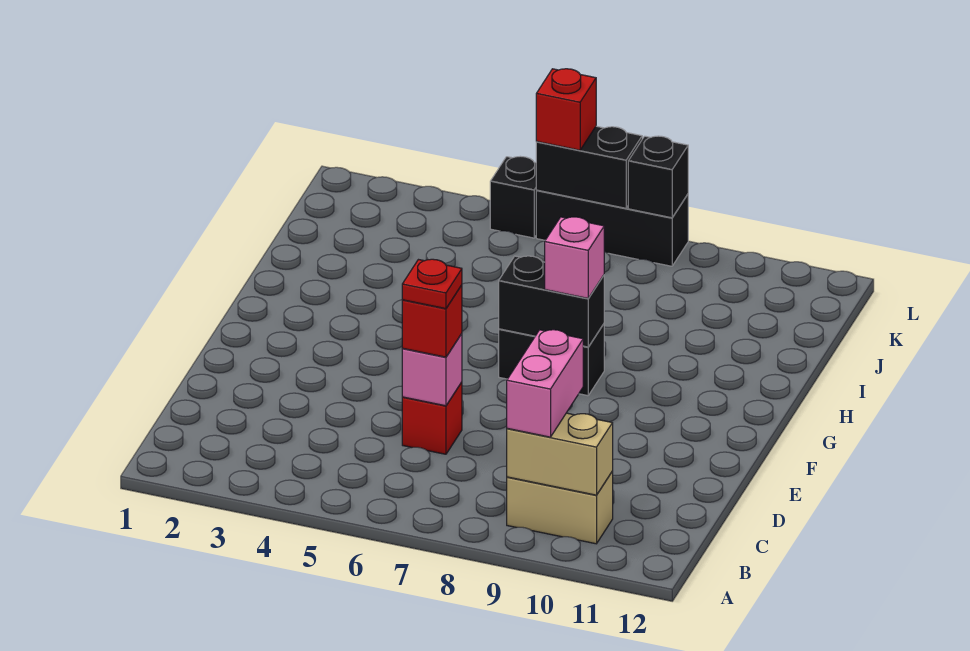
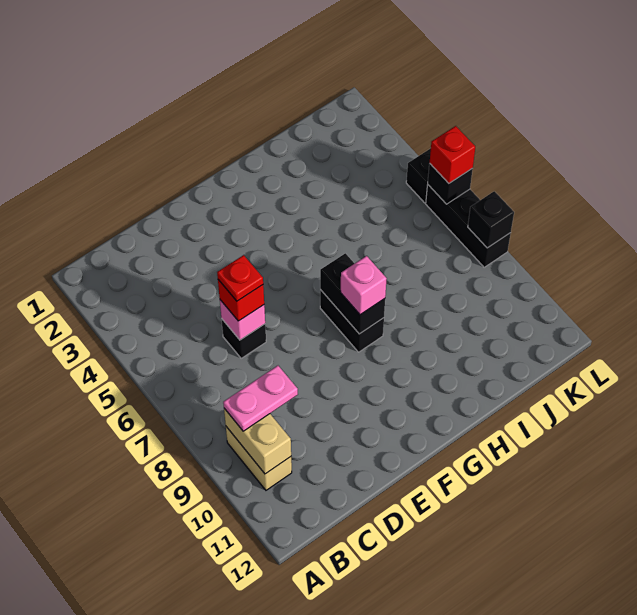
pink brick B9:C9 level 3 -> pink plate B9:C9 level 3
red brick D6 level 1 -> black brick D6 level 1
black brick L6:L7 level 2 -> black brick L6 level 2

